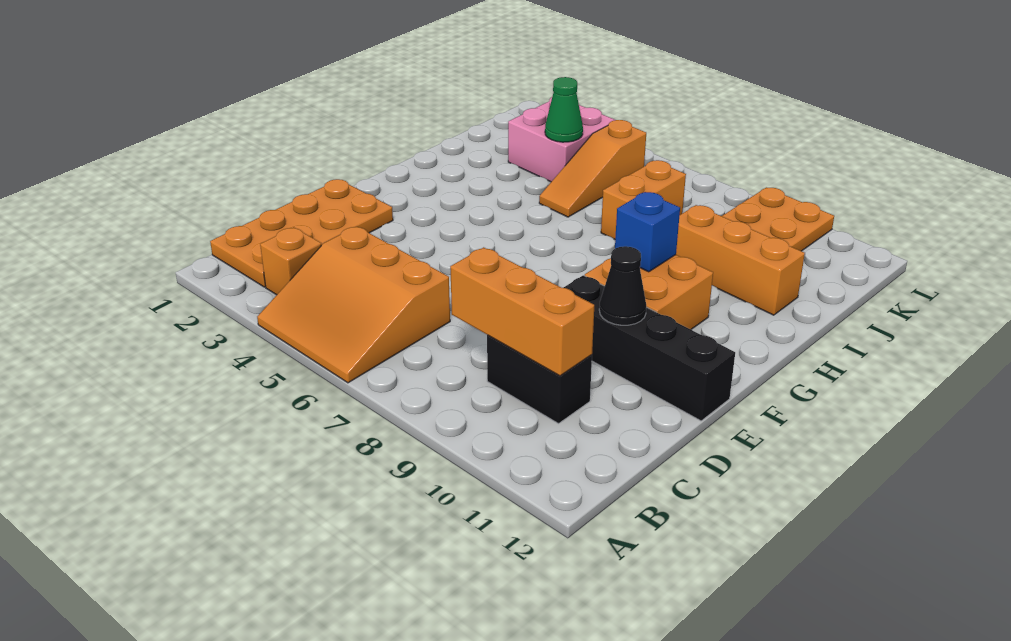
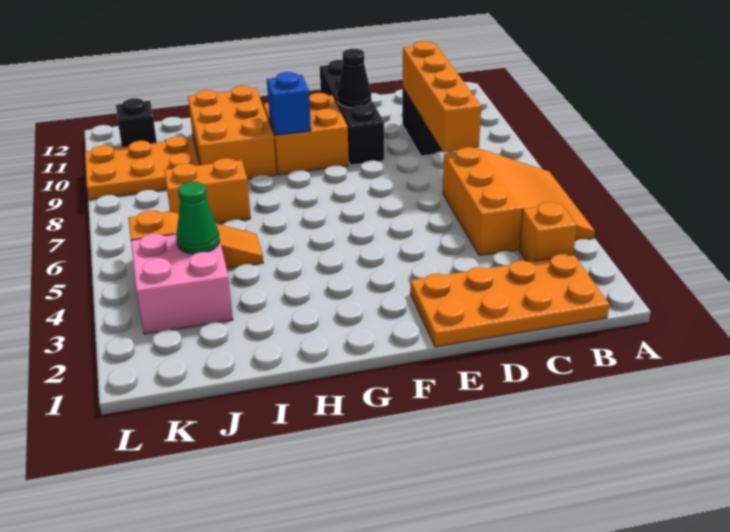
orange brick C8:C10 level 2 -> orange brick C7:C10 level 2
orange brick I9:I11 level 1 -> orange brick H9:I11 level 1
none -> black brick K11 level 1

